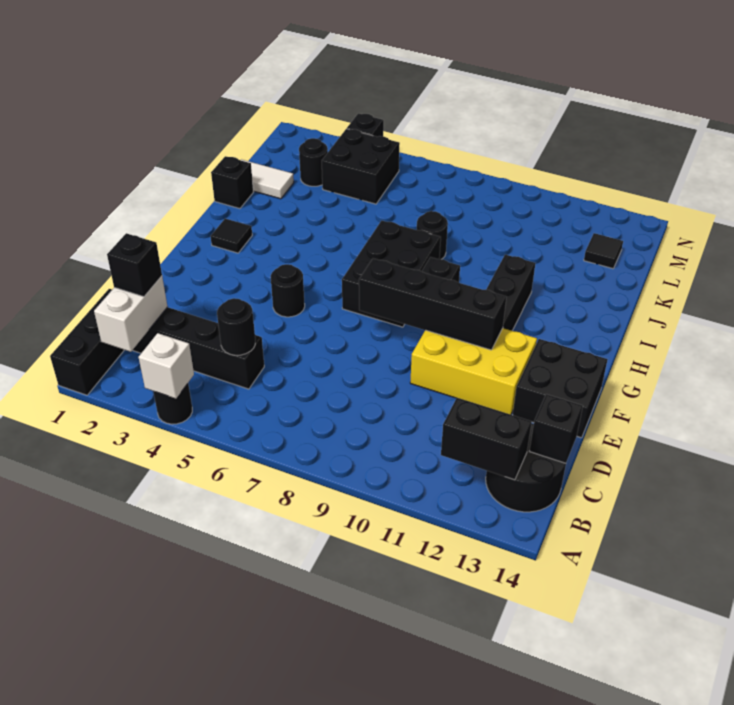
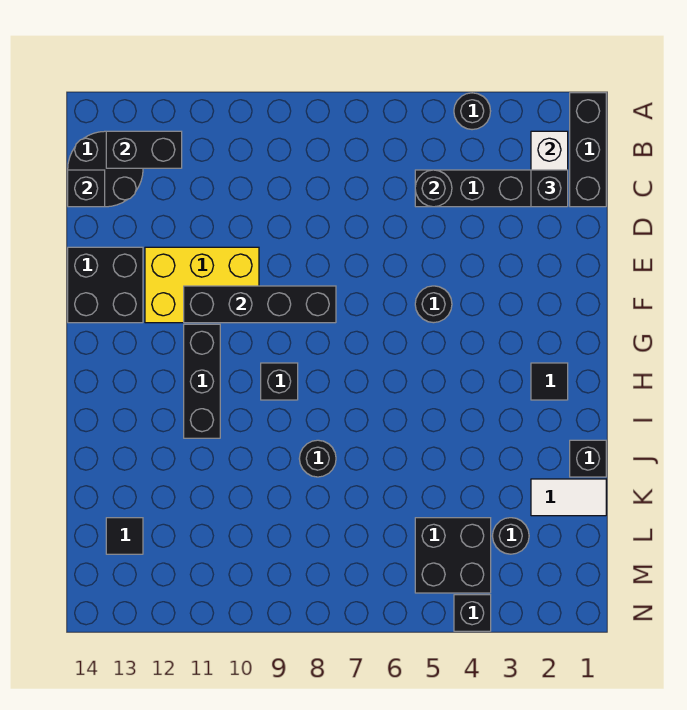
white brick A4 level 2 -> none
black brick G7:I8 level 1 -> none

